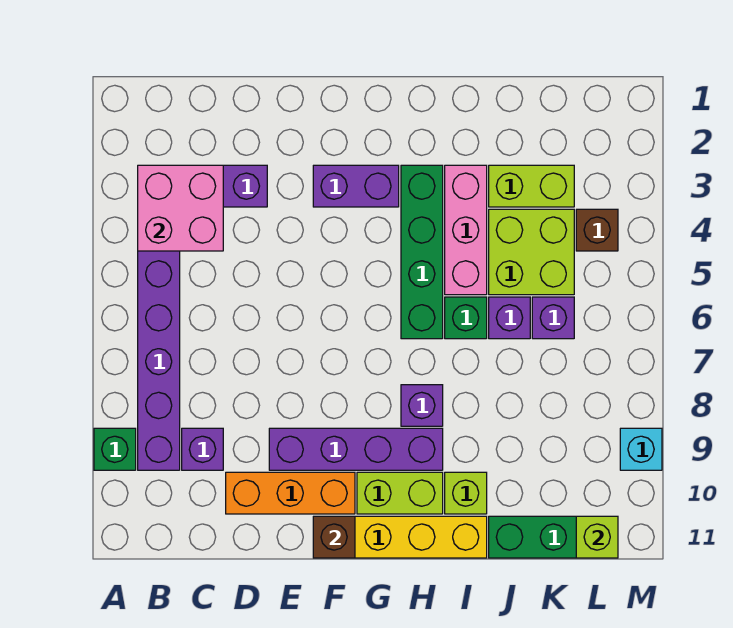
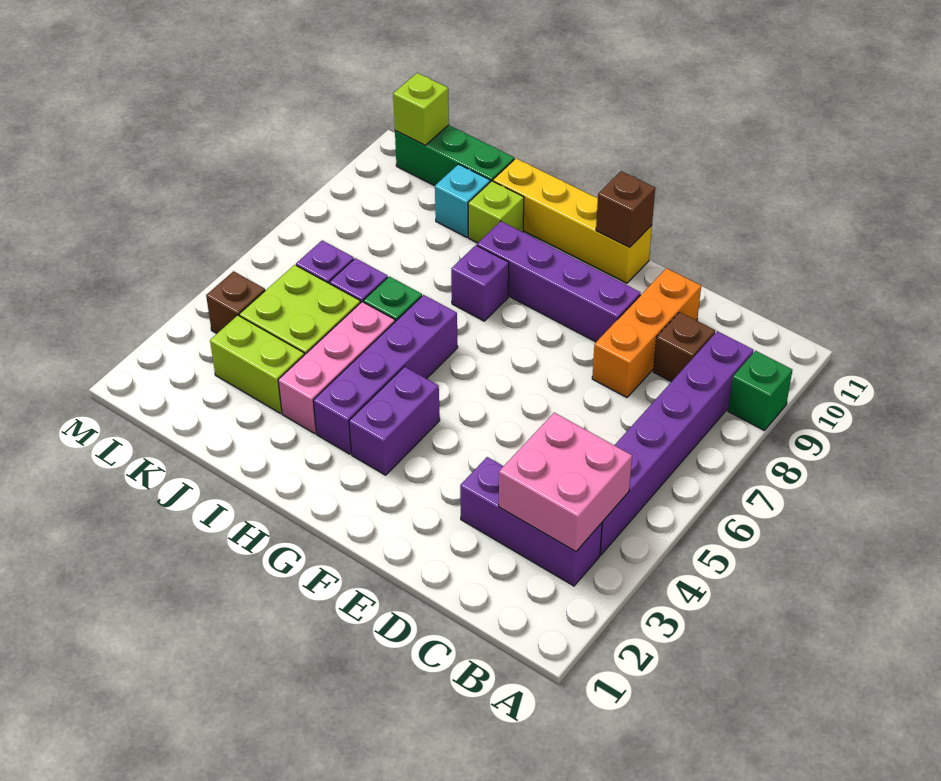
purple brick C9 level 1 -> brown brick C9 level 1
orange brick D10:F10 level 1 -> orange brick D8:D10 level 1
purple brick F3:G3 level 1 -> purple brick G3:G4 level 1
lime brick G10:H10 level 1 -> none
green brick H3:H6 level 1 -> purple brick H3:H6 level 1
cyan brick M9 level 1 -> cyan brick J10 level 1

